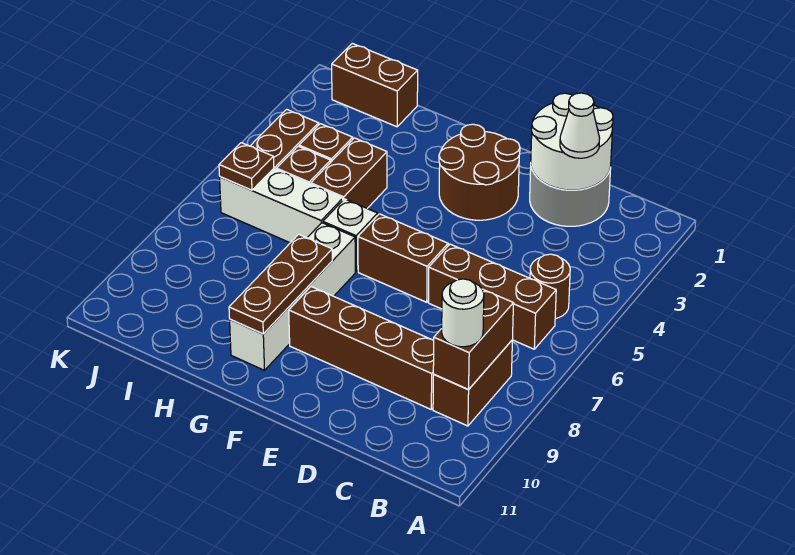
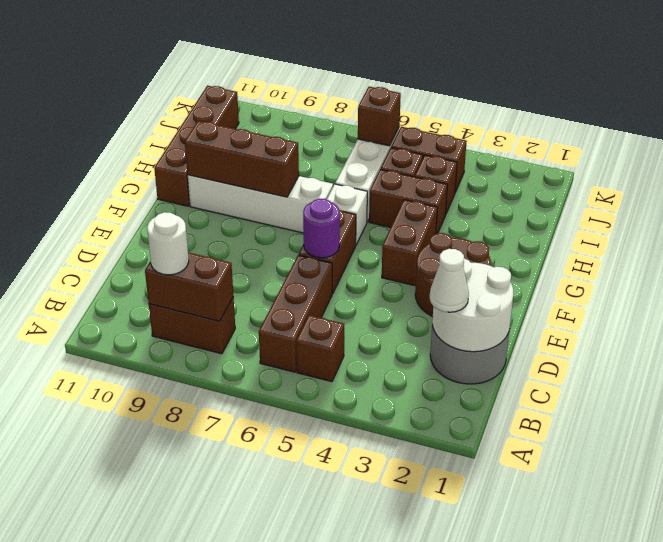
brown round brick B5 level 1 -> brown brick B5 level 1
brown brick C9:F9 level 1 -> brown brick G11:J11 level 1
none -> purple round brick E6 level 2
brown plate G8:G10 level 2 -> brown brick G8:G10 level 2
brown brick I1:J1 level 1 -> brown brick F4:G4 level 1
brown plate J6 level 2 -> brown brick J6 level 2

